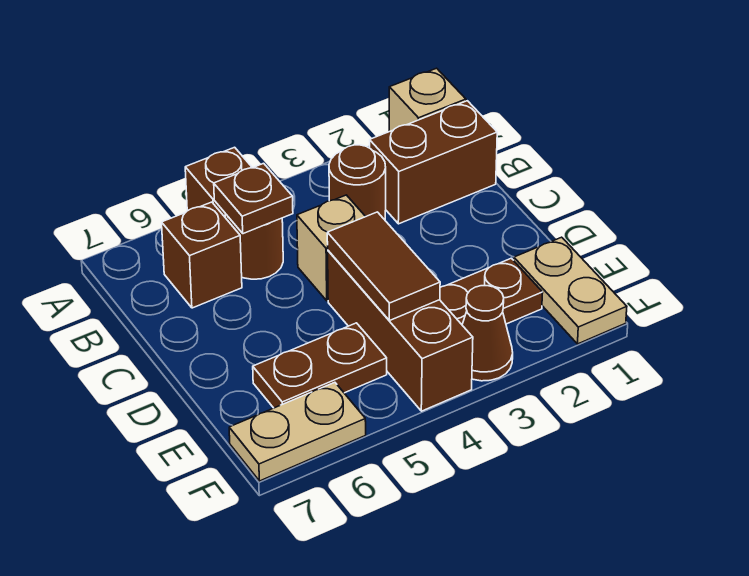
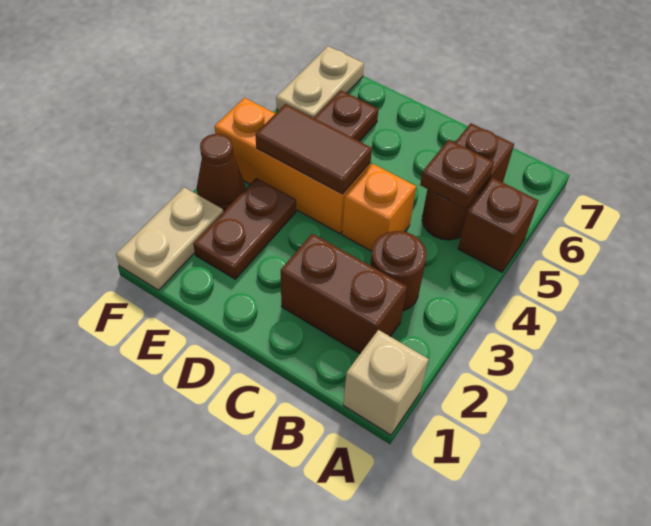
brown brick B1:B2 level 1 -> brown brick B2:C2 level 1
tan brick C4 level 1 -> orange brick C4 level 1
brown brick D4:F4 level 1 -> orange brick D4:F4 level 1
tan plate E1:F1 level 1 -> tan plate F1:F2 level 1

